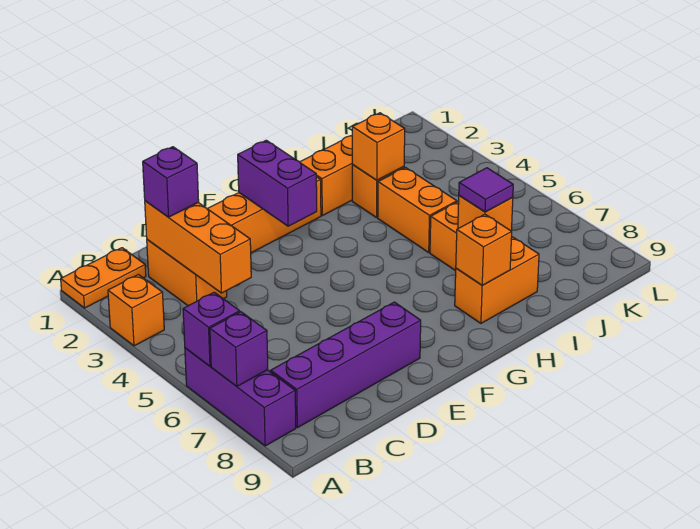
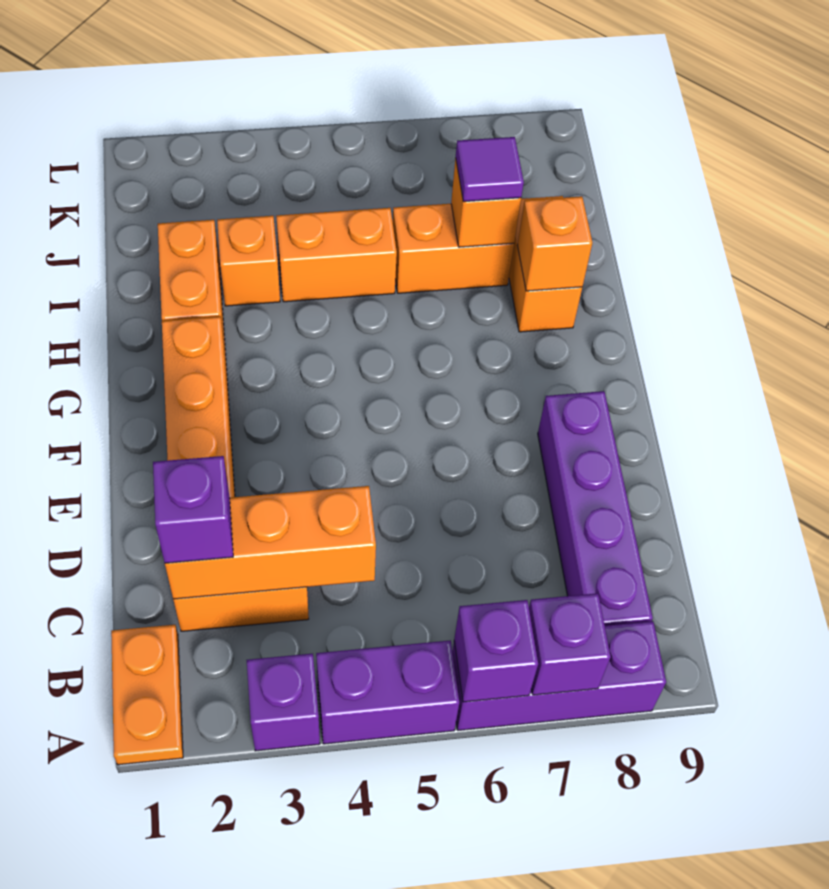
orange brick A3 level 1 -> purple brick A3 level 1
purple brick F2:F3 level 2 -> purple brick A4:A5 level 1
orange brick I3 level 2 -> none

